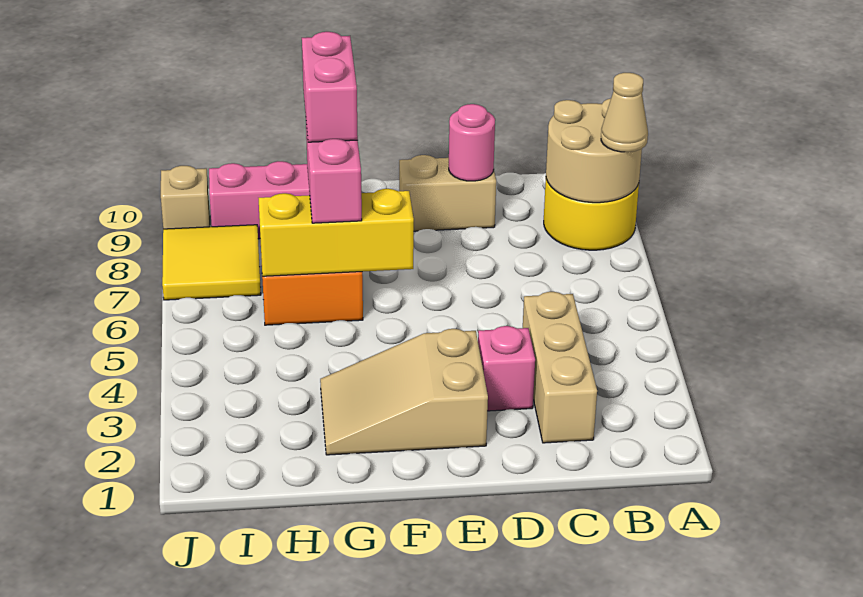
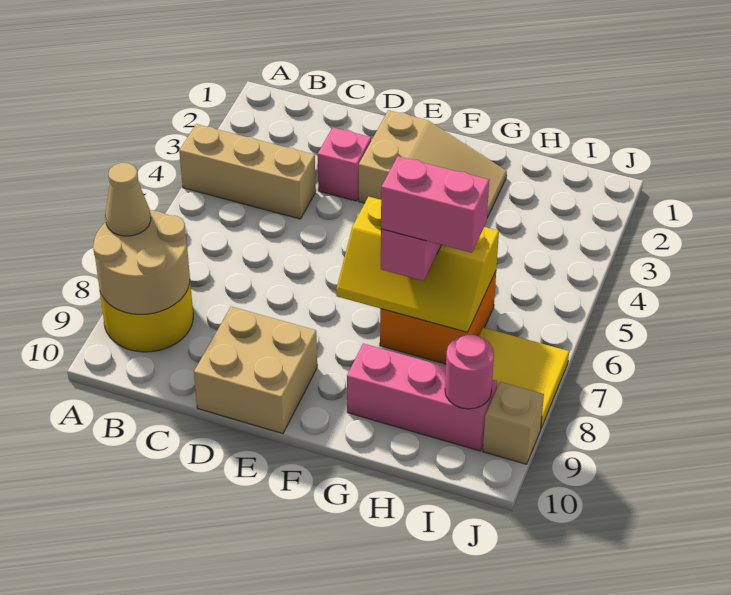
tan brick C2:C4 level 1 -> tan brick A4:C4 level 1
tan brick D9:E9 level 1 -> tan brick D9:E10 level 1
pink round brick D9 level 2 -> pink round brick I9 level 2
pink brick G7:G8 level 4 -> pink brick G7:H7 level 4

